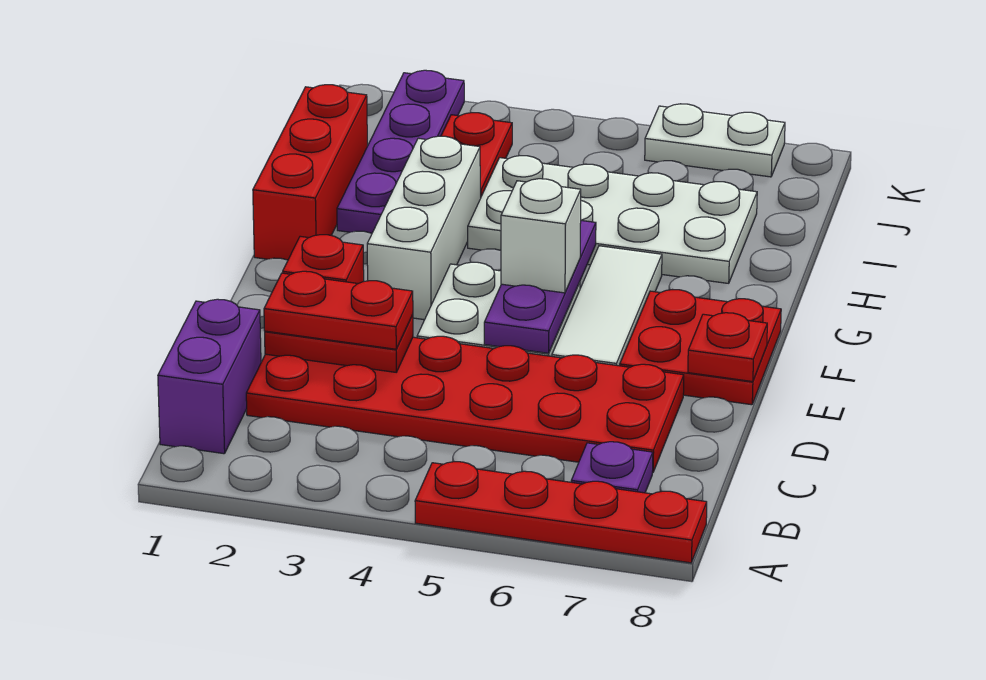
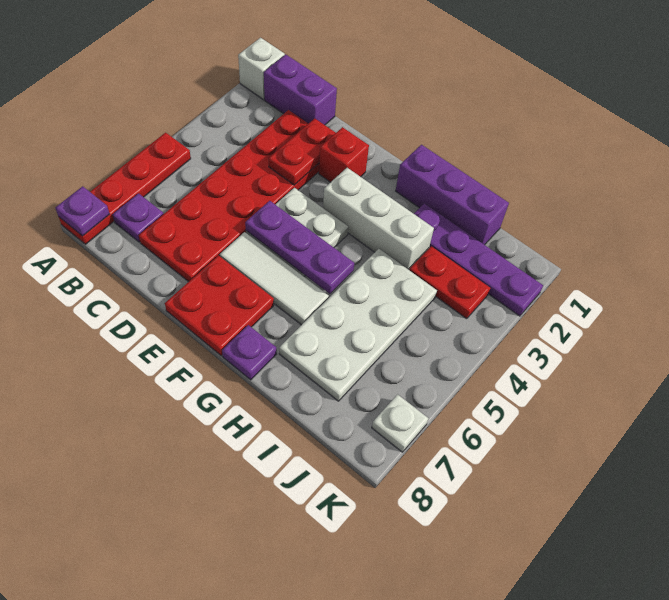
none -> purple plate A8 level 2
red plate D2:D3 level 3 -> none
red plate E8 level 2 -> none
white brick F5 level 3 -> white brick A1 level 1
red brick G1:I1 level 1 -> purple brick G1:I1 level 1
none -> purple plate G8 level 1
white plate K6:K7 level 1 -> white plate K7 level 1

